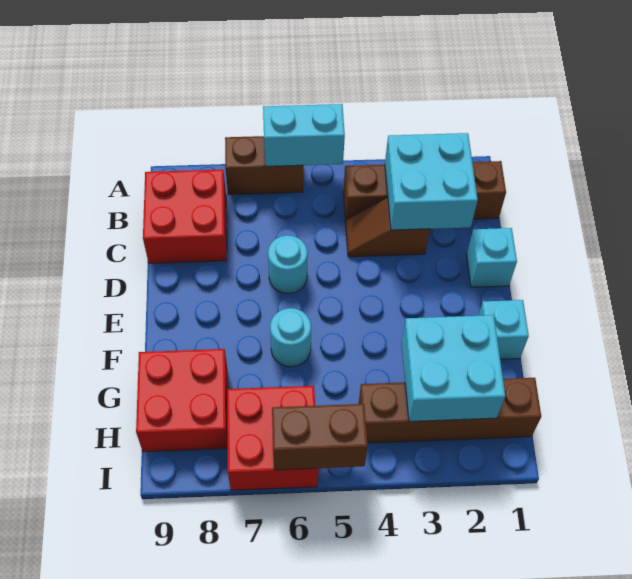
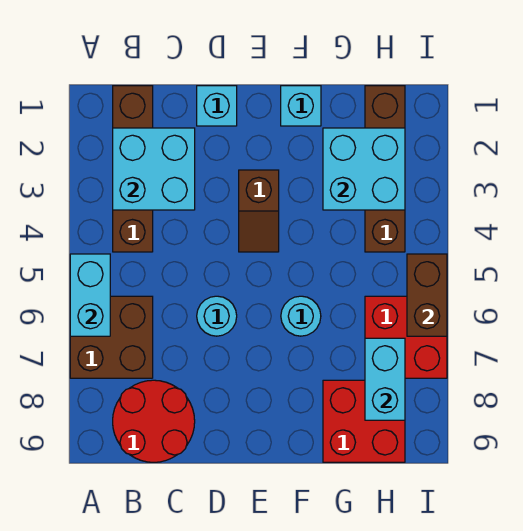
brown brick A6:A7 level 1 -> brown brick A6:B7 level 1
red brick B8:C9 level 1 -> red round brick B8:C9 level 1
brown slope C3:C4 level 1 top 3 -> brown slope E3:E4 level 1 top 3
none -> cyan brick H7:H8 level 2

